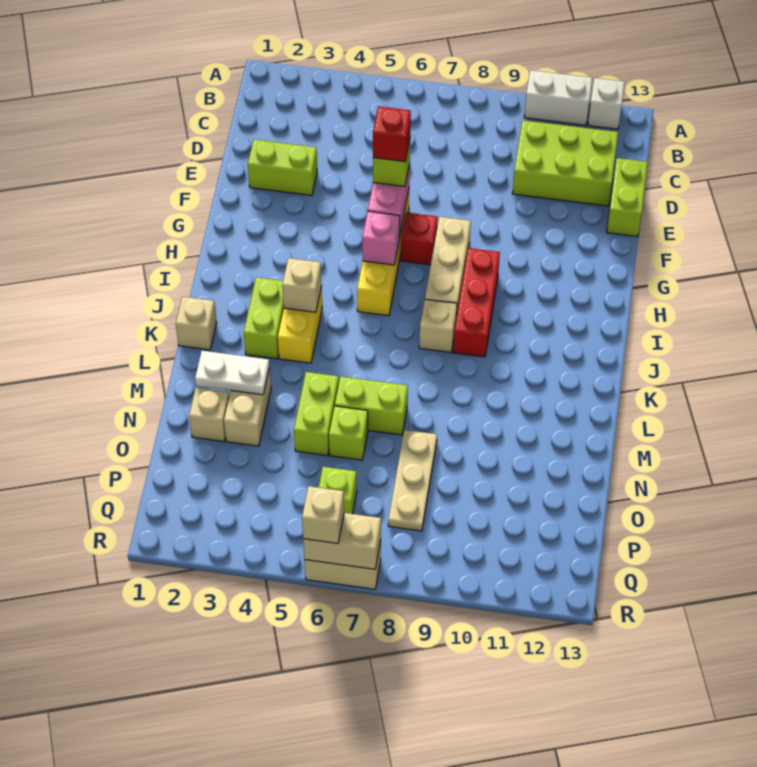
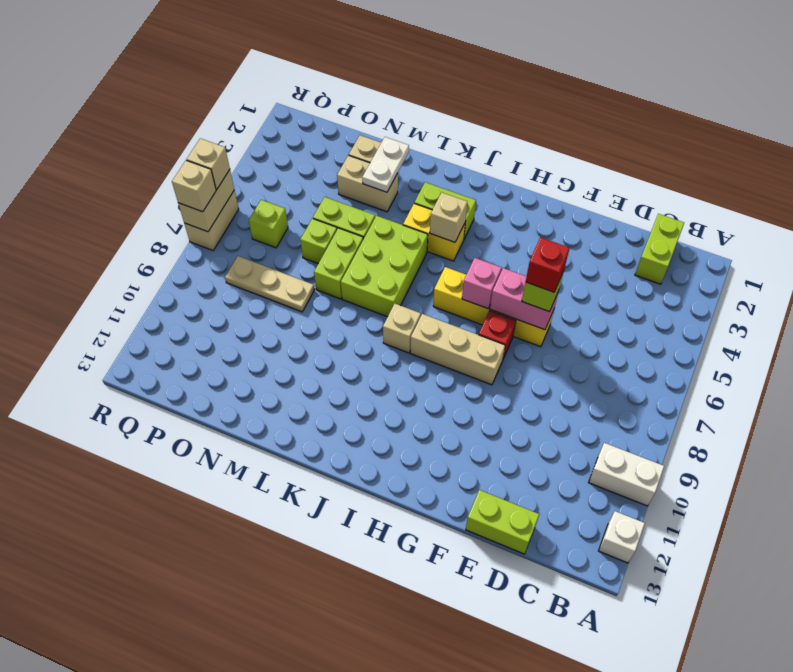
white brick A10:A11 level 1 -> white brick A10:B10 level 1
lime brick C10:D12 level 1 -> lime brick K5:L7 level 1
lime brick E2:E3 level 1 -> lime brick C1:C2 level 1
red brick H9:J9 level 1 -> none
tan brick K1 level 1 -> tan brick R7 level 3

